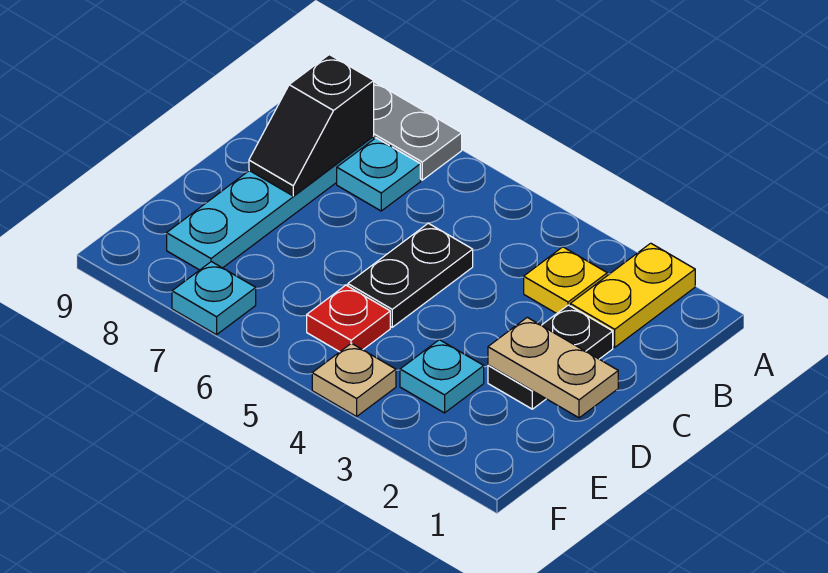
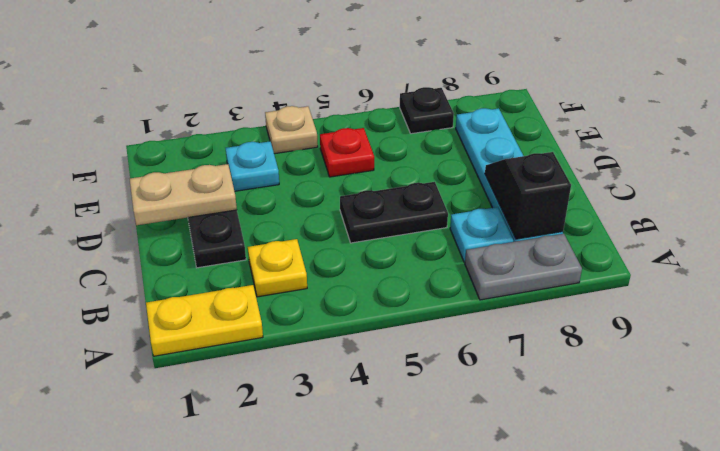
yellow plate A2:B2 level 1 -> yellow plate A1:A2 level 1
black plate C5:D5 level 1 -> black plate C5:C6 level 1
cyan plate F7 level 1 -> black plate F7 level 1

